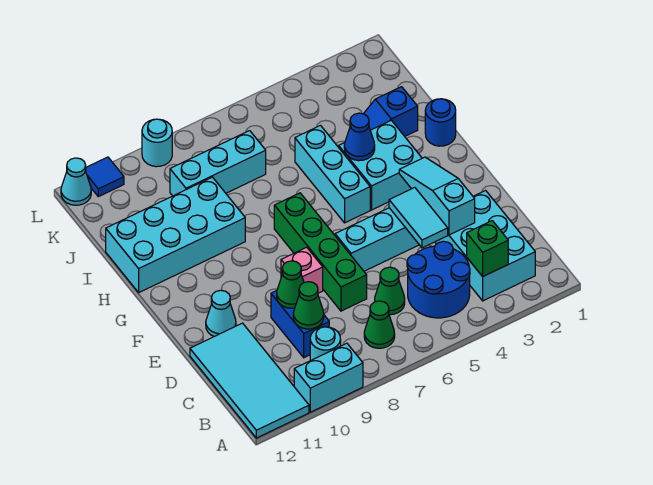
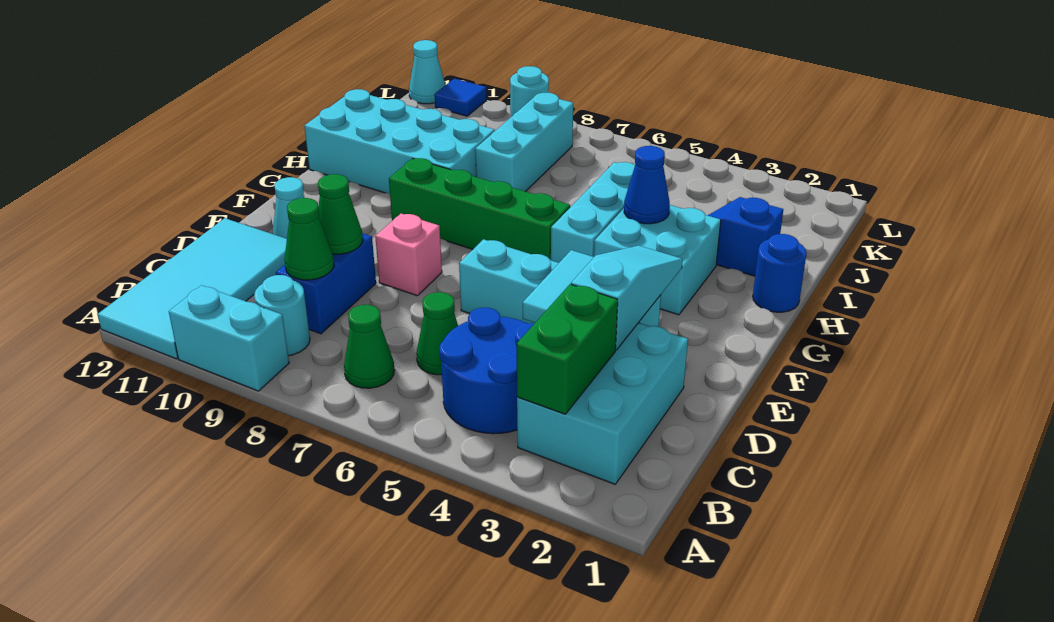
green brick B3 level 2 -> green brick B3:C3 level 2
green brick D7:G7 level 1 -> green brick G6:G9 level 1
cyan brick J7:J9 level 1 -> cyan brick I8:K8 level 1

